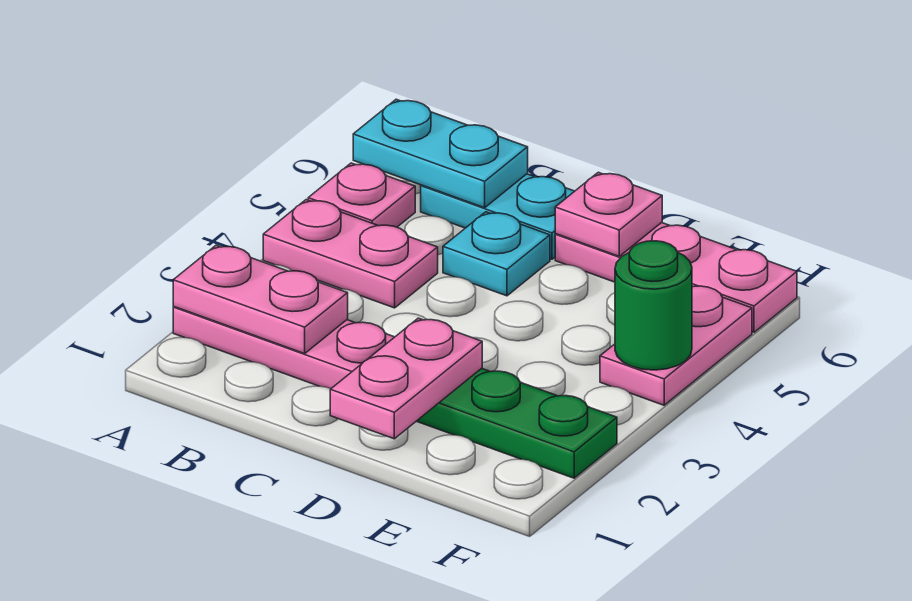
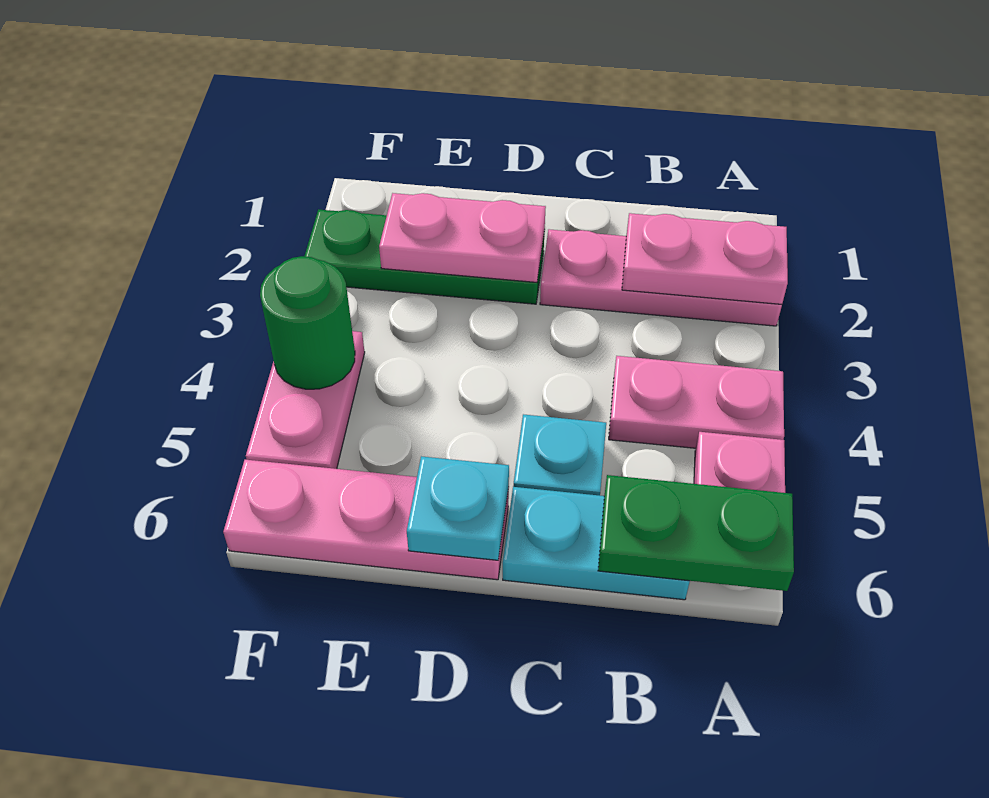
cyan plate A6:B6 level 2 -> green plate A6:B6 level 2
pink plate D1:D2 level 2 -> pink plate D2:E2 level 2
pink plate D6 level 2 -> cyan plate D6 level 2

